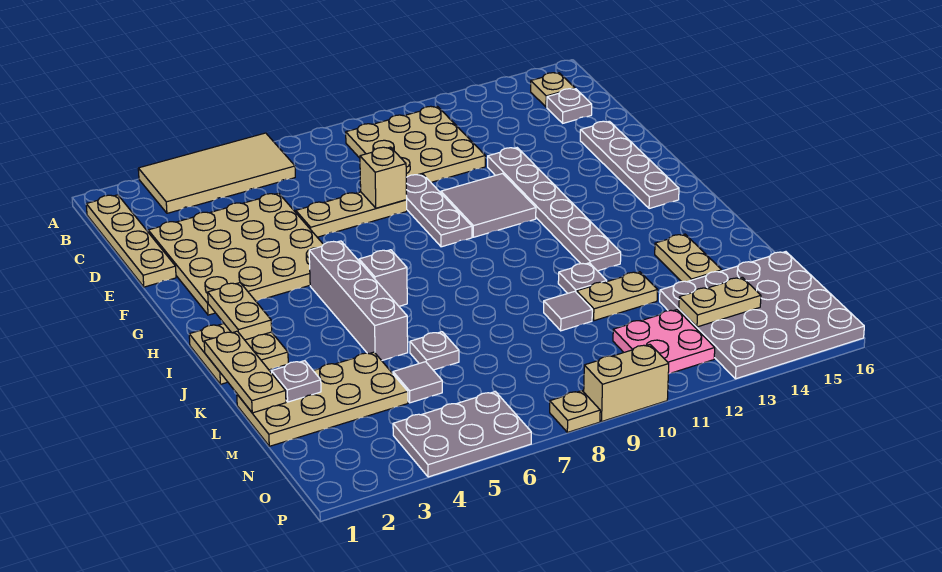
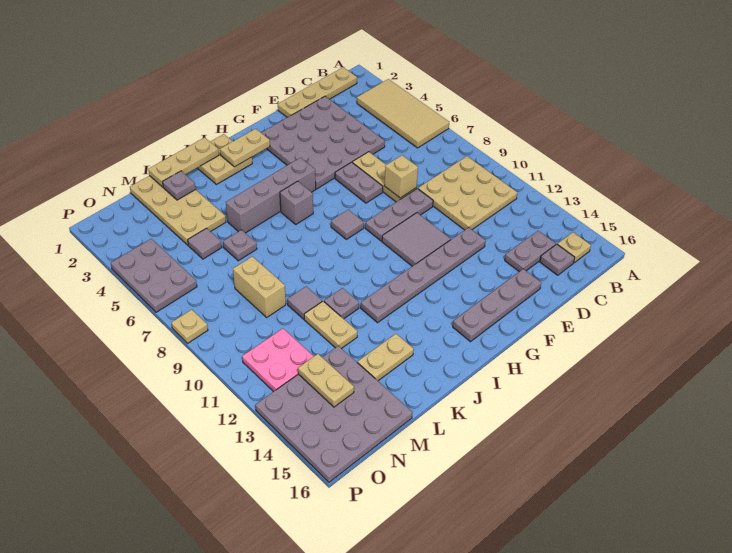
none -> grey plate C14:D14 level 1
tan plate D2:G5 level 1 -> grey plate D2:G5 level 1
none -> grey plate F6:F7 level 1
none -> grey tile H8 level 1
tan brick P9:P10 level 1 -> tan brick M8:M9 level 1

